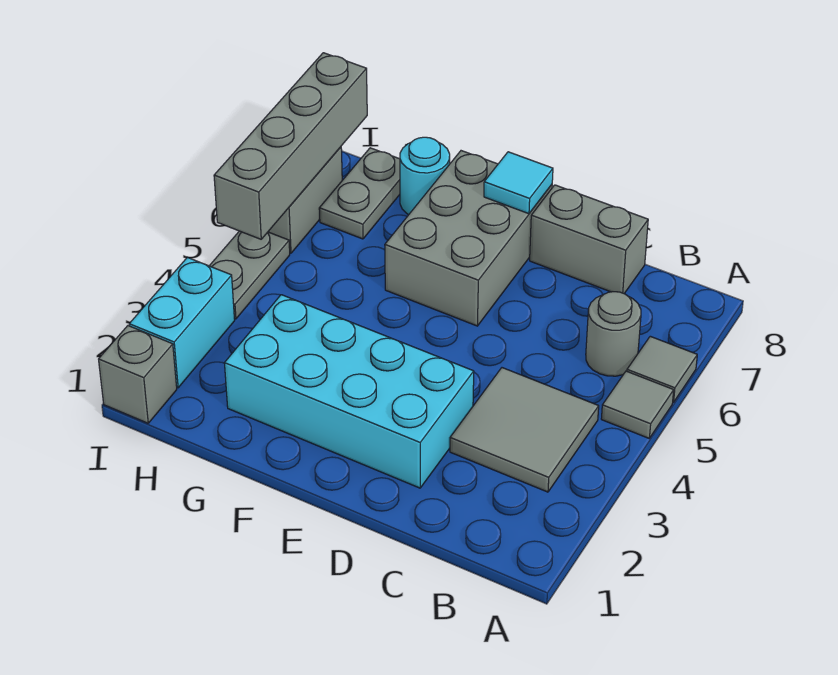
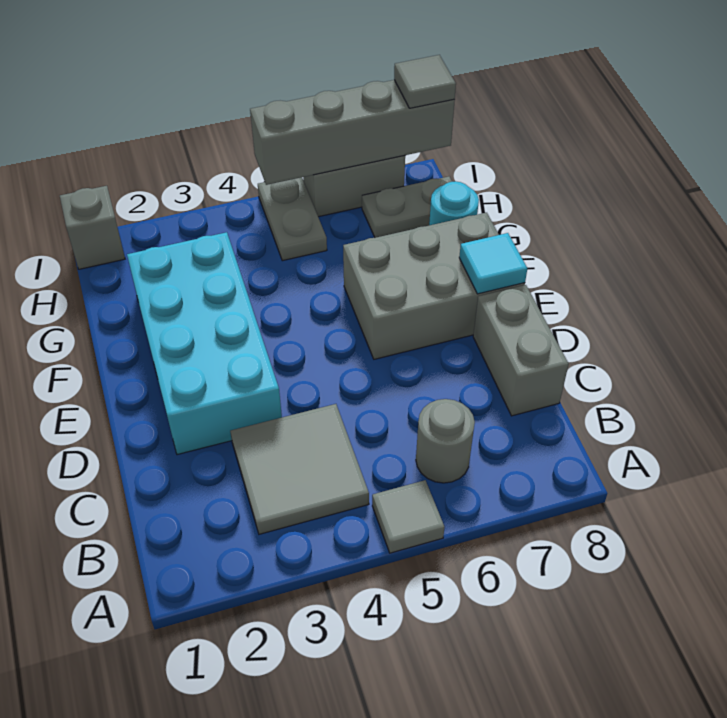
grey tile A6 level 1 -> grey tile I8 level 3
cyan brick I2:I3 level 1 -> none
grey plate I4:I5 level 1 -> grey plate H5:I5 level 1

